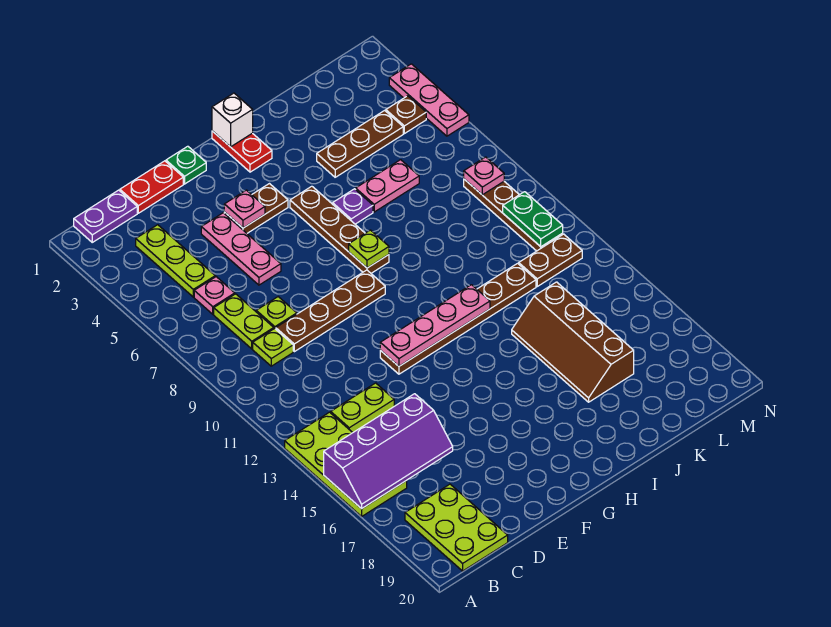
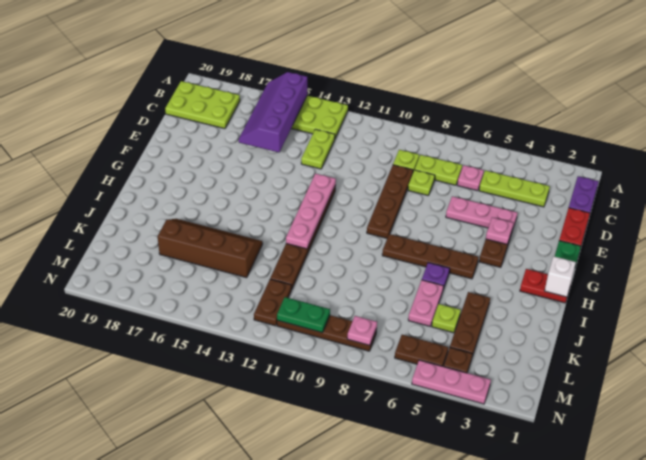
lime plate H8 level 2 -> lime plate K5 level 1
none -> brown plate M5:M6 level 1

